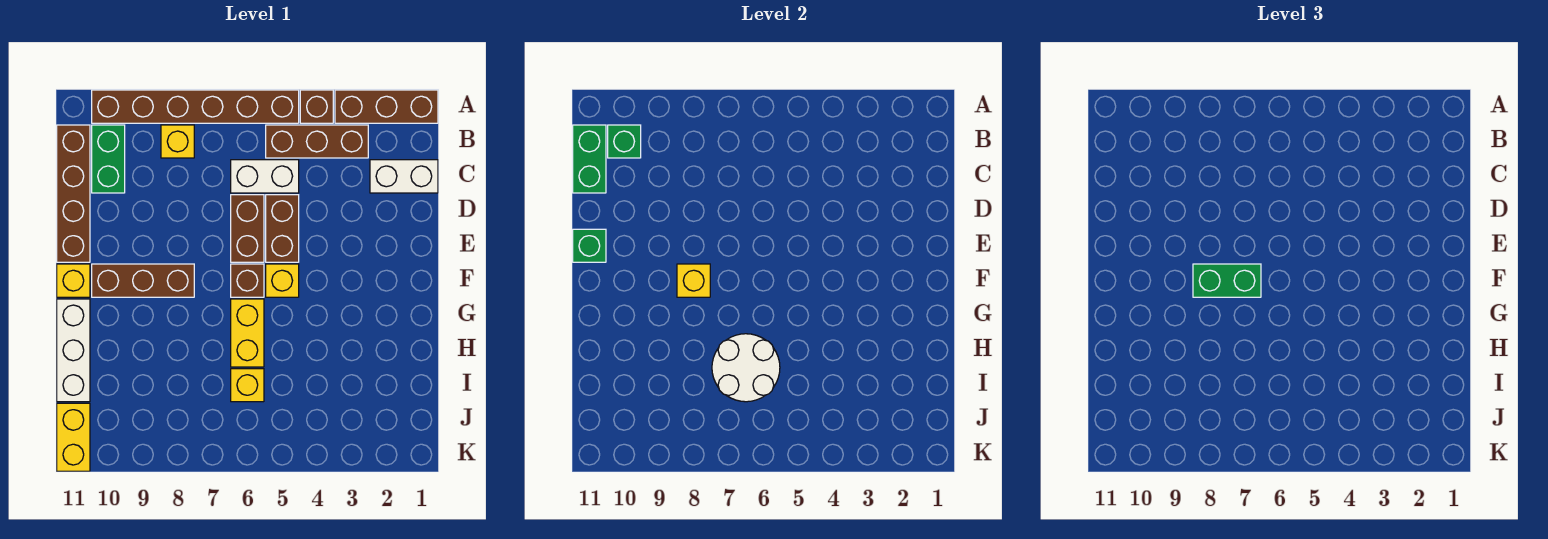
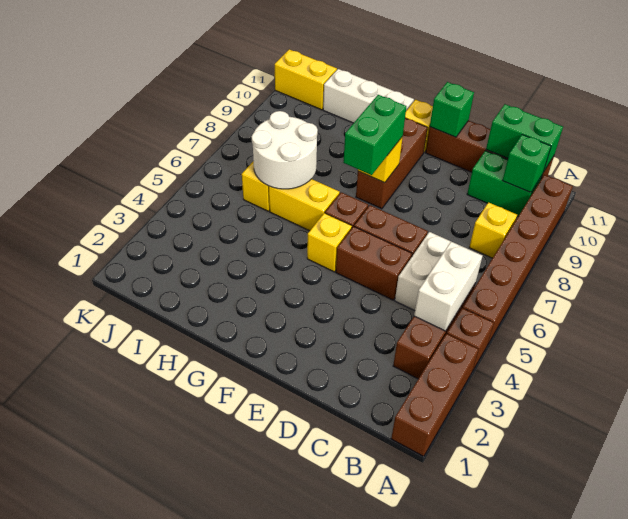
white brick C1:C2 level 1 -> white brick B4:B5 level 2

